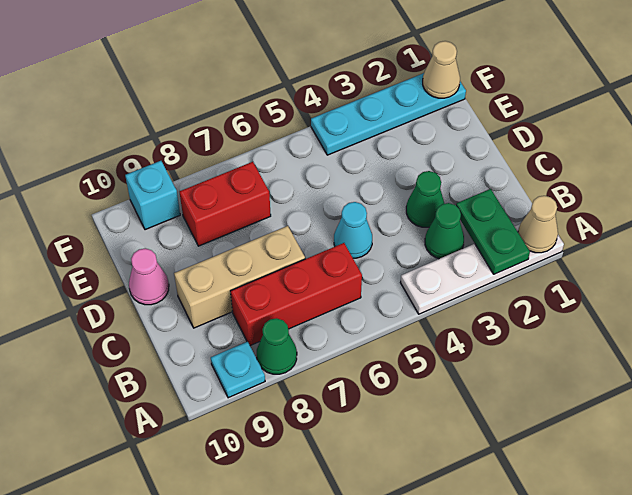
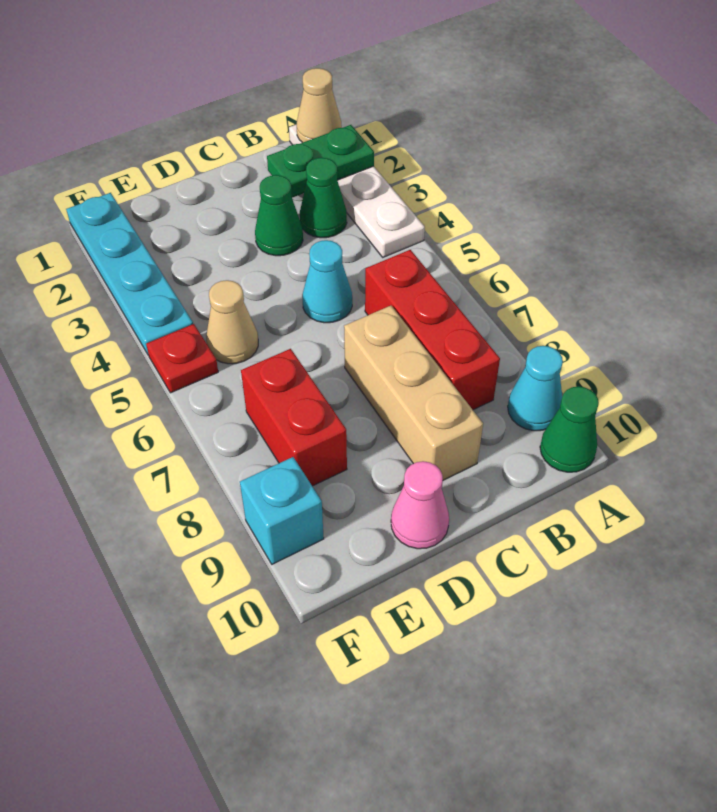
green cone A8 level 1 -> green cone A10 level 1
cyan plate A9 level 1 -> cyan cone A9 level 1
tan cone F1 level 2 -> tan cone E5 level 1
none -> red plate F5 level 1

